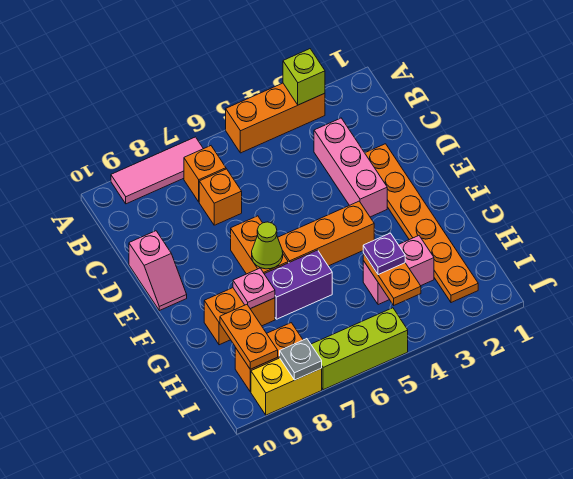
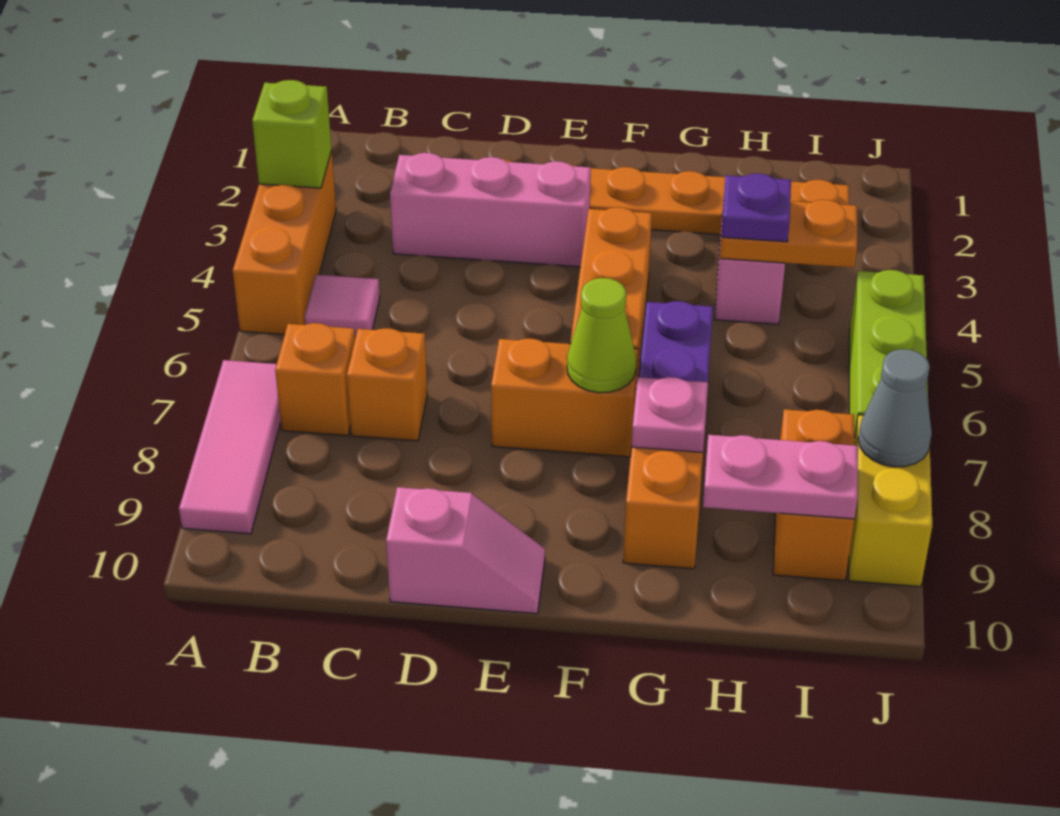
none -> pink tile B5 level 1
orange plate H9:I9 level 2 -> pink plate H9:I9 level 2
grey plate J8 level 2 -> grey cone J8 level 2

